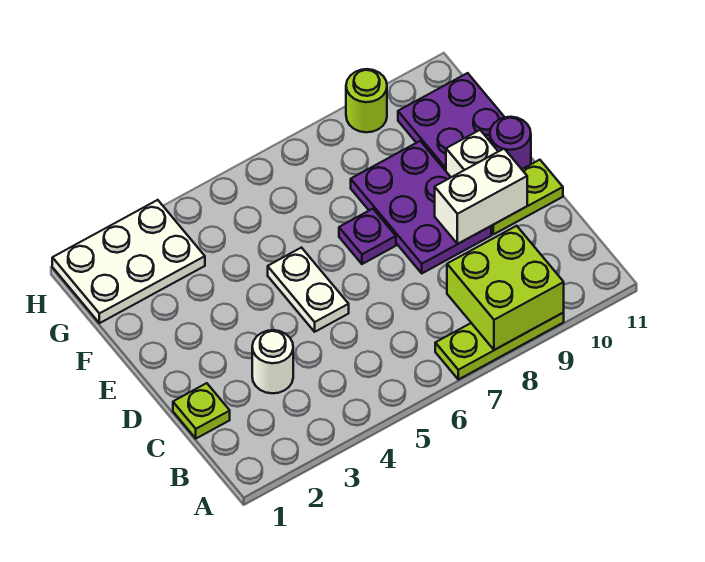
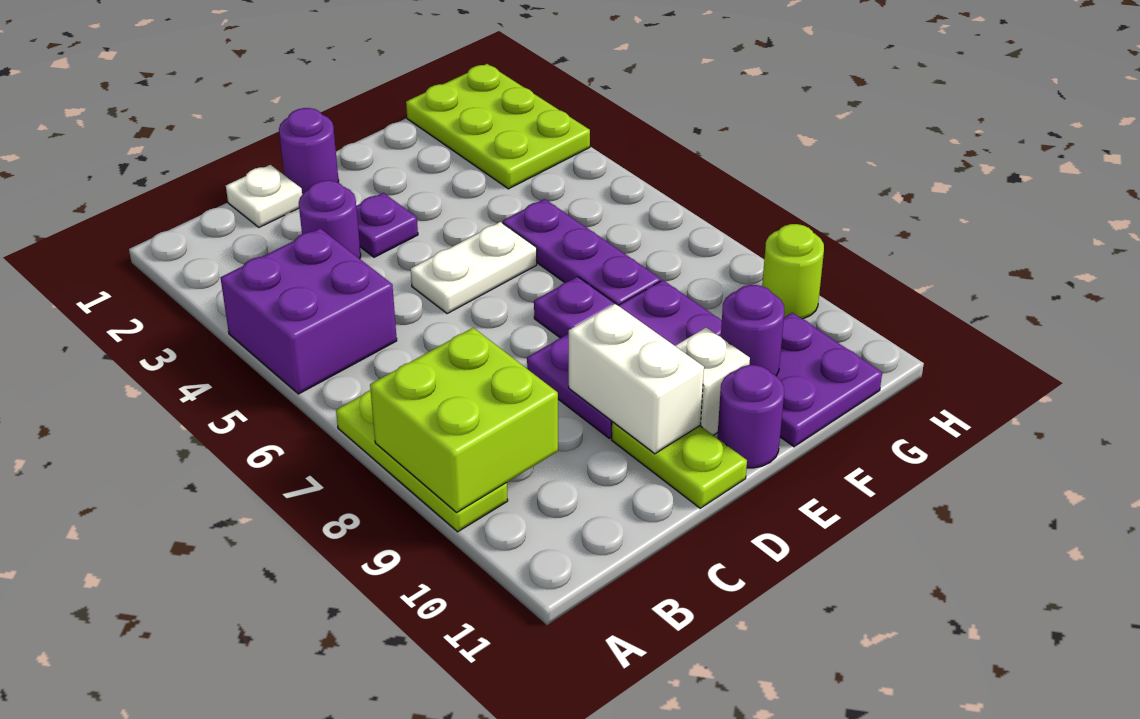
none -> purple brick A4:B5 level 1
lime plate C1 level 1 -> white plate C1 level 1
white round brick C3 level 1 -> purple round brick C3 level 1
none -> purple round brick D1 level 1
none -> purple plate D3 level 1
none -> purple plate F5:F7 level 1
none -> purple round brick F10 level 2
white plate G1:H3 level 1 -> lime plate G1:H3 level 1

